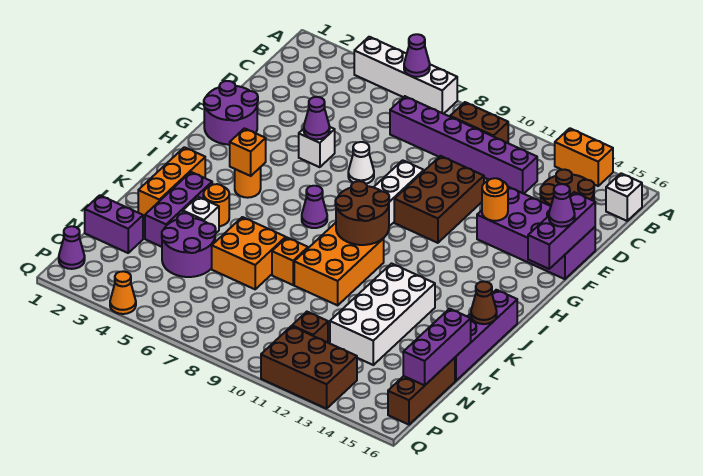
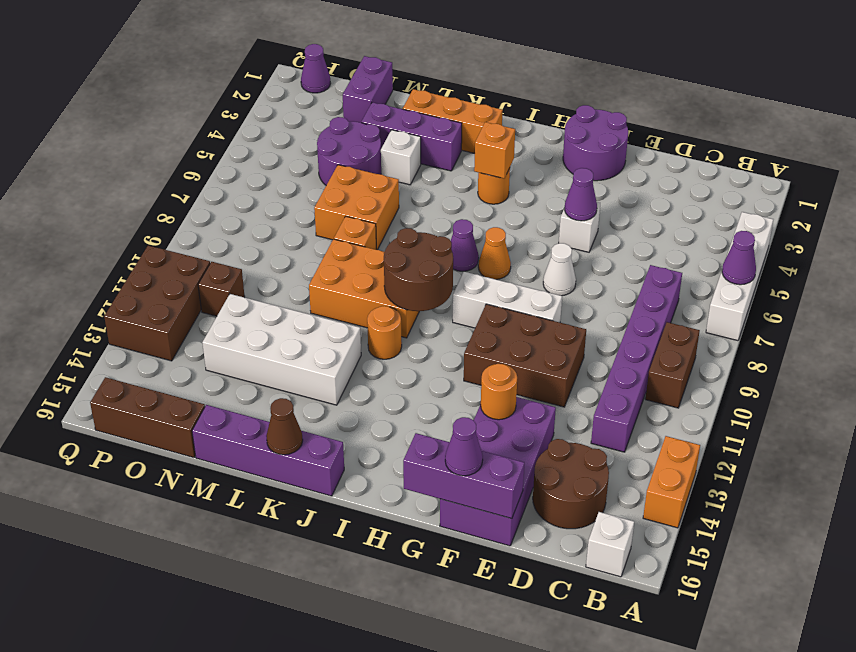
orange round brick K4 level 1 -> orange round brick J11 level 1
purple brick M16:O16 level 2 -> none
orange cone Q4 level 1 -> orange cone H7 level 1

